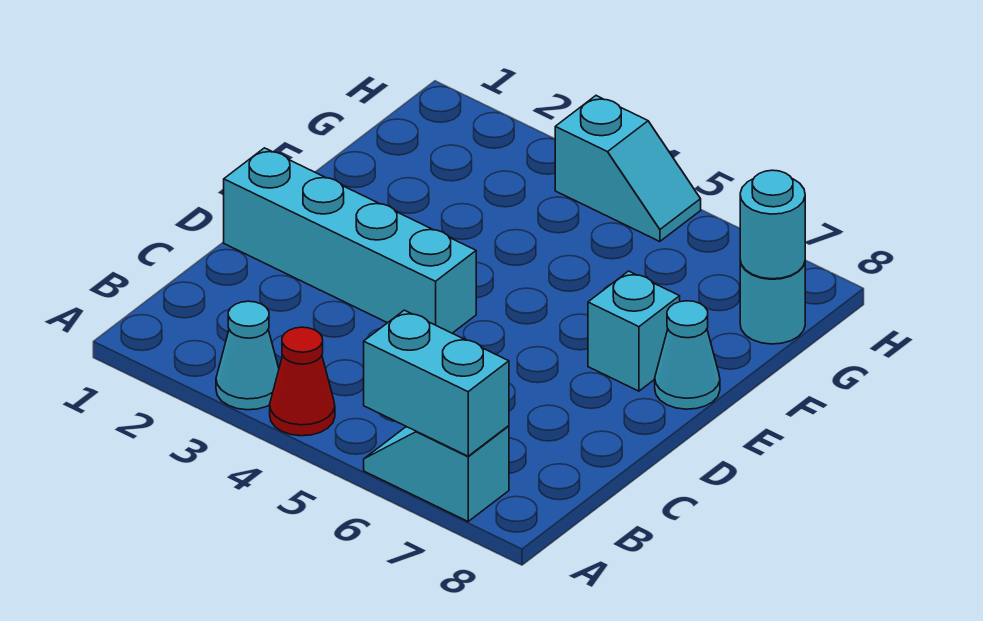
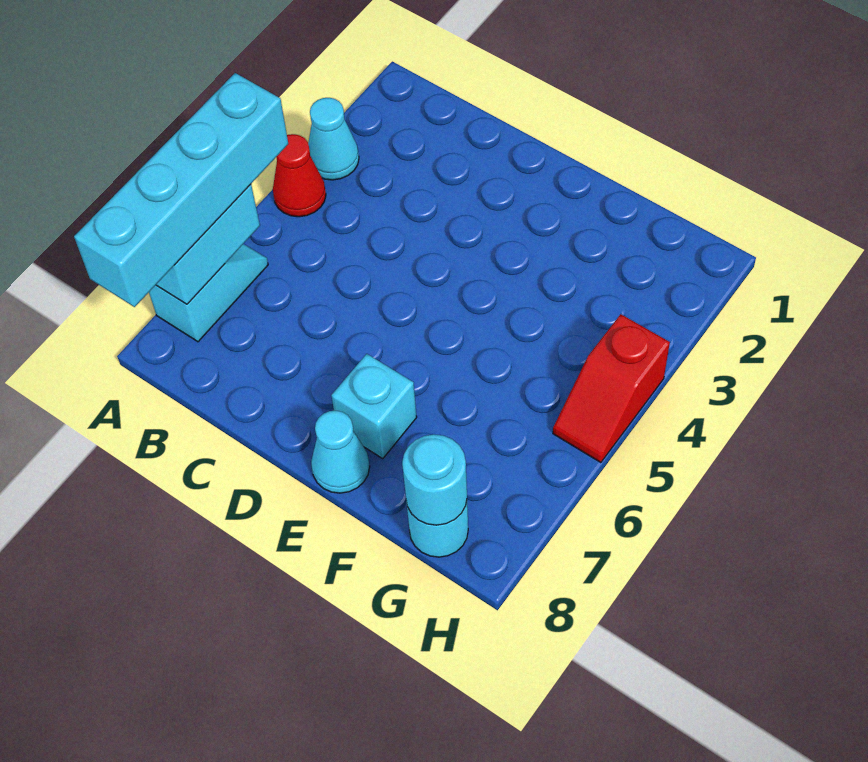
cyan brick D1:D4 level 1 -> cyan brick A5:A8 level 3
cyan slope H4:H5 level 1 top 4 -> red slope H4:H5 level 1 top 4

